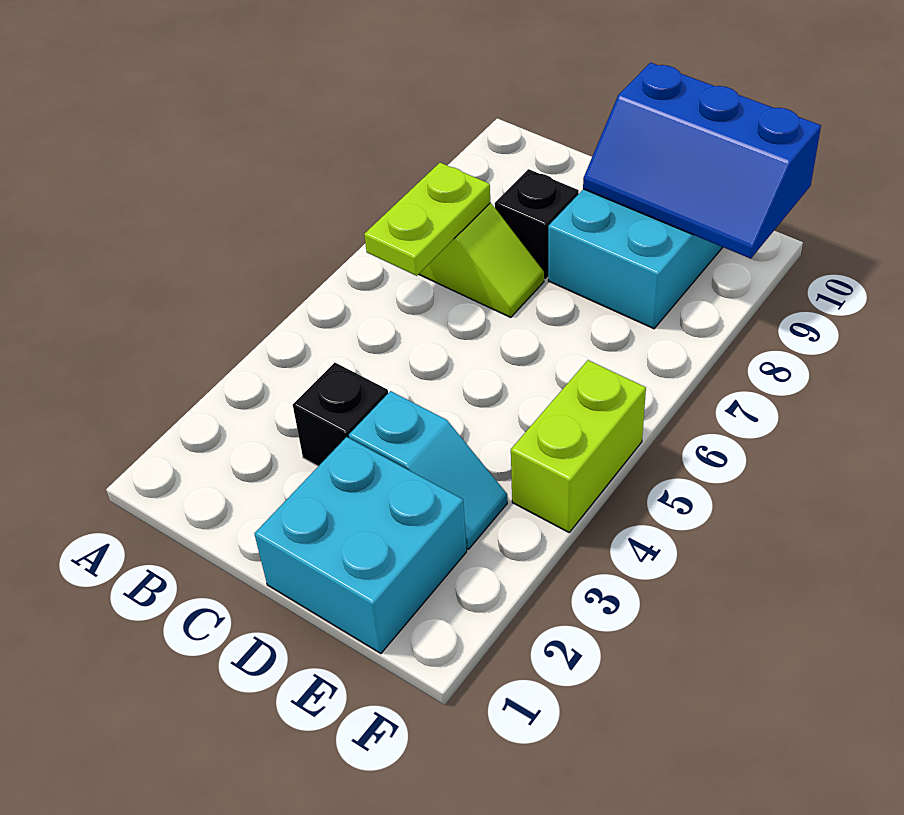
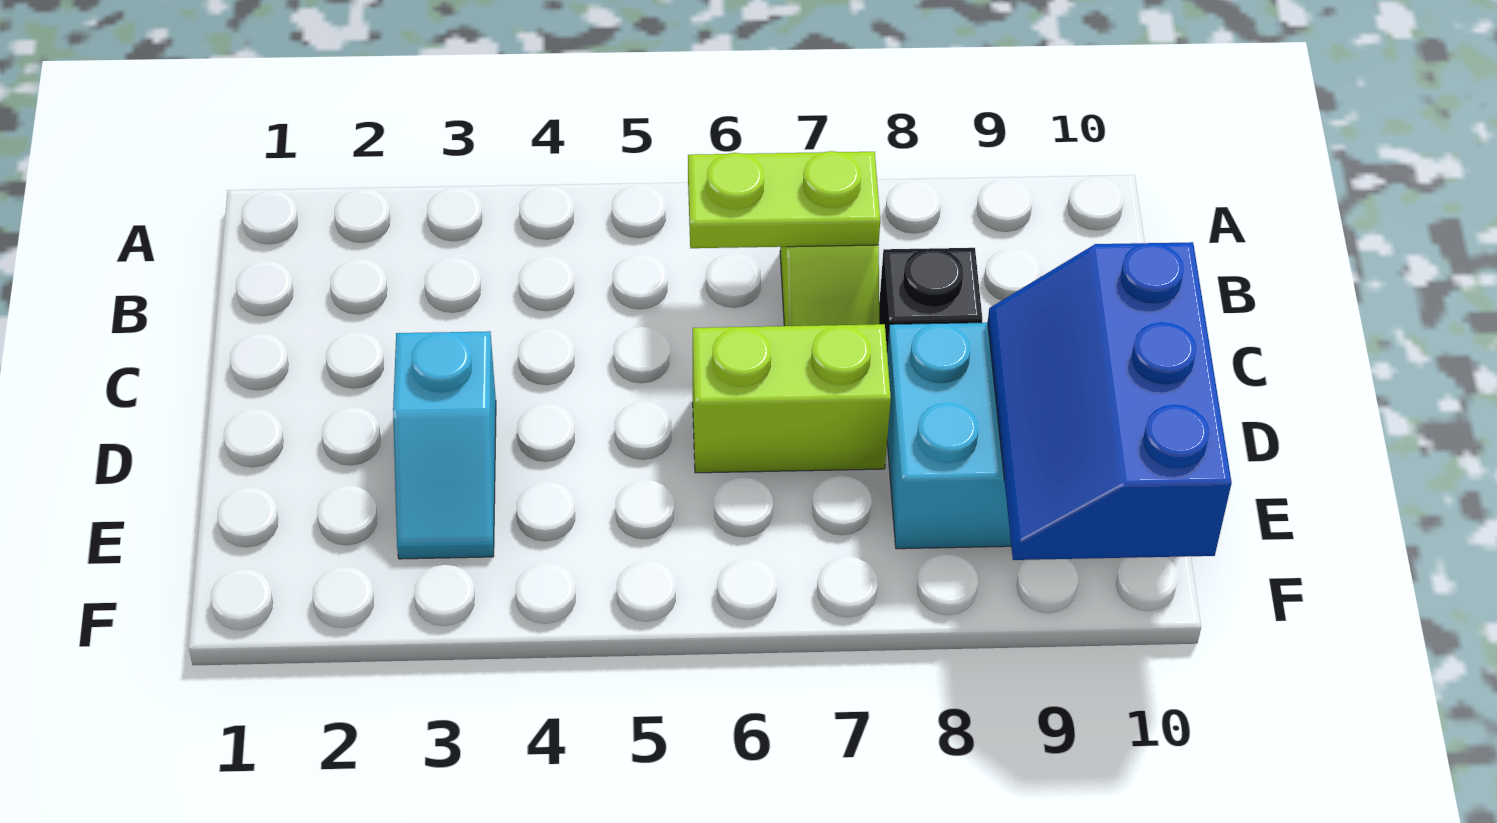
black brick C3 level 1 -> none
cyan brick D1:E2 level 1 -> none
lime brick F4:F5 level 1 -> lime brick D6:D7 level 1

